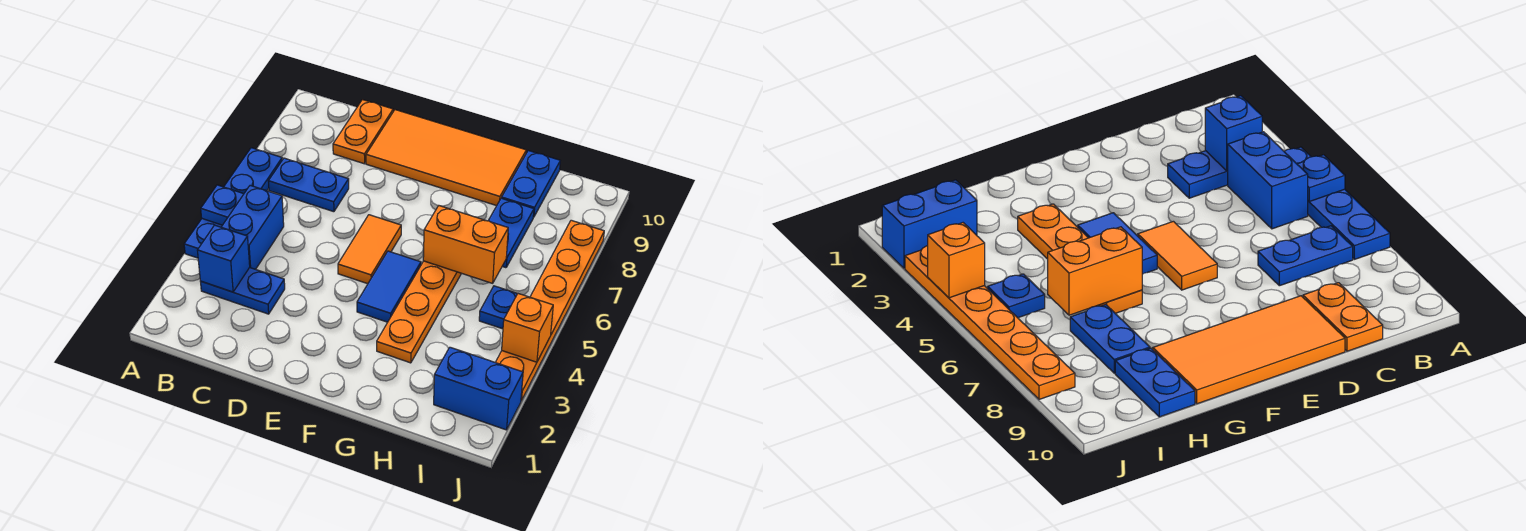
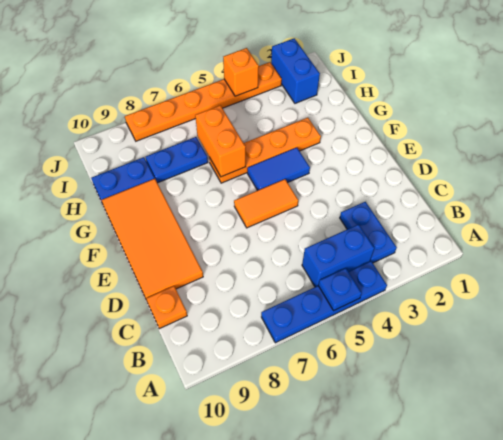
blue brick B3 level 2 -> none
blue plate B7:C7 level 1 -> none
orange plate C9:C10 level 1 -> orange plate C10 level 1
blue plate I5 level 1 -> none

